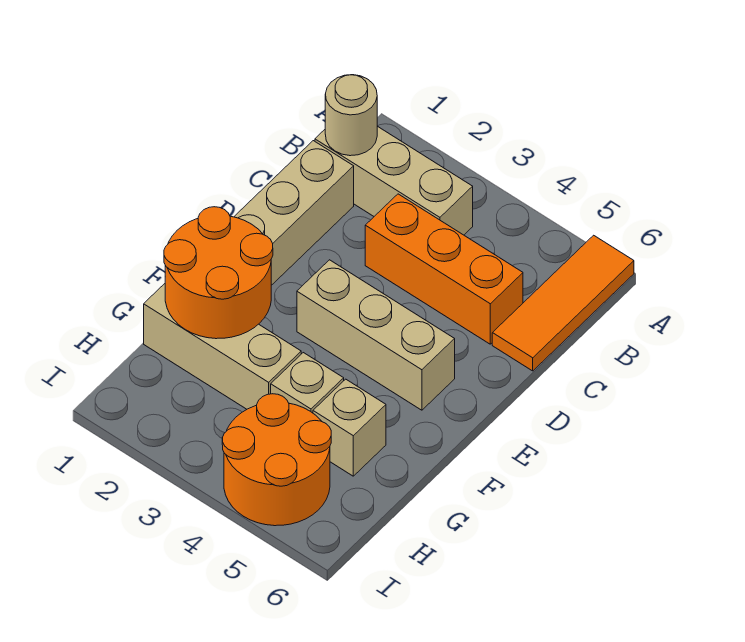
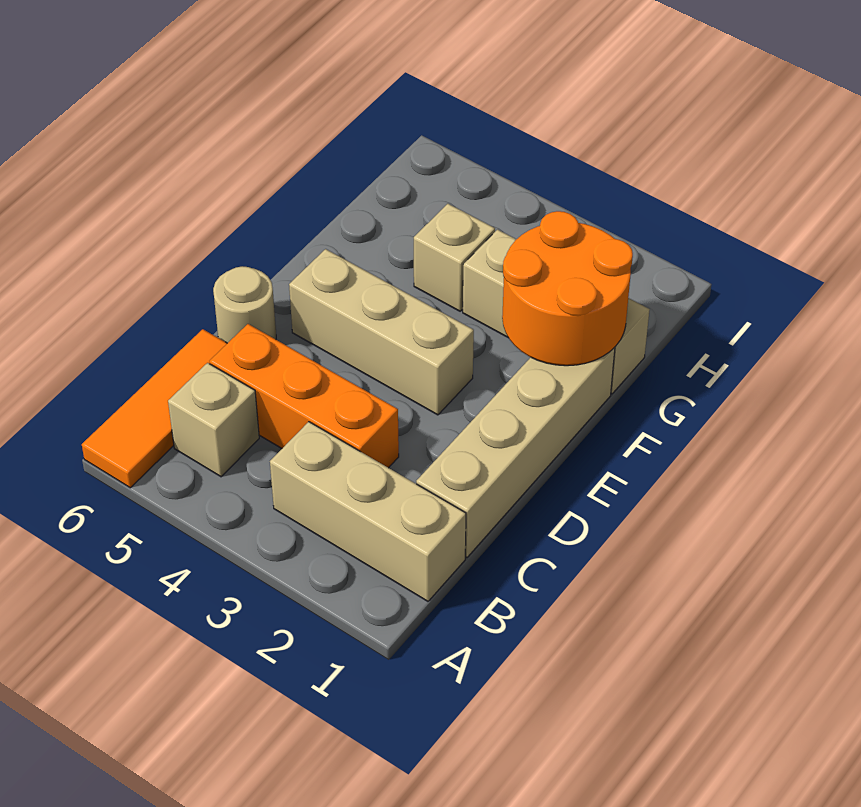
tan round brick B1 level 2 -> tan round brick D6 level 1
tan brick G5 level 1 -> tan brick B5 level 1
orange round brick H4:I5 level 1 -> none

